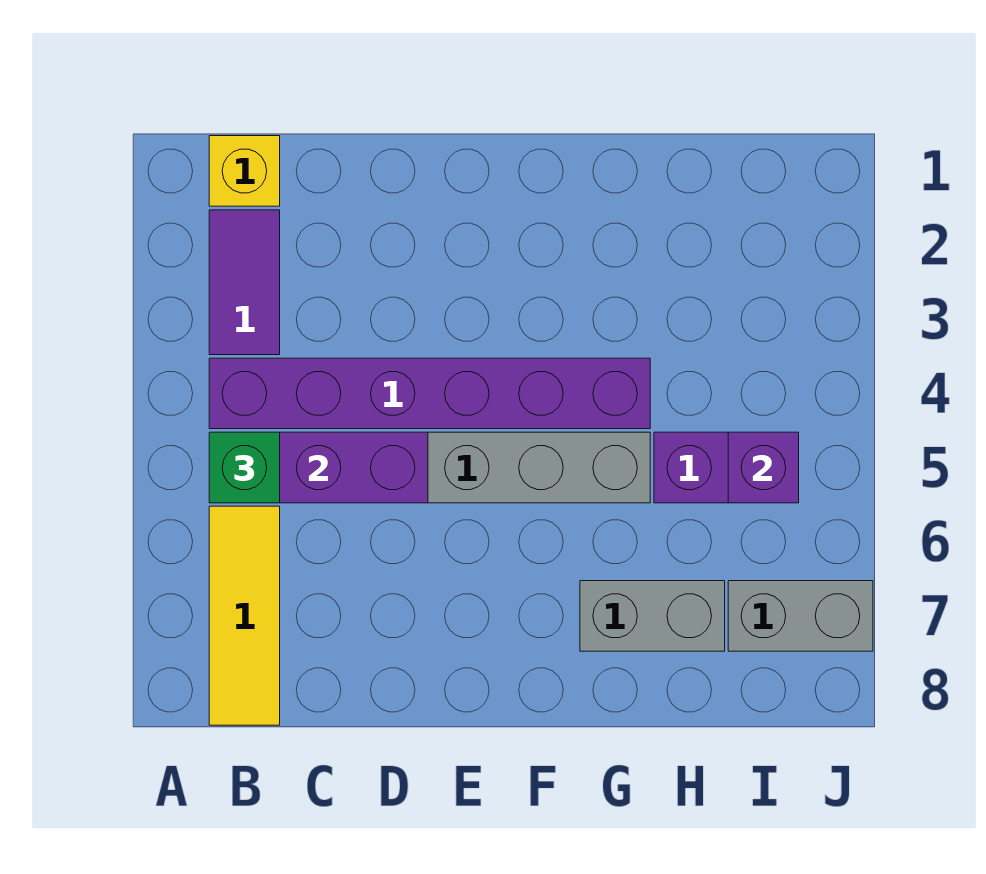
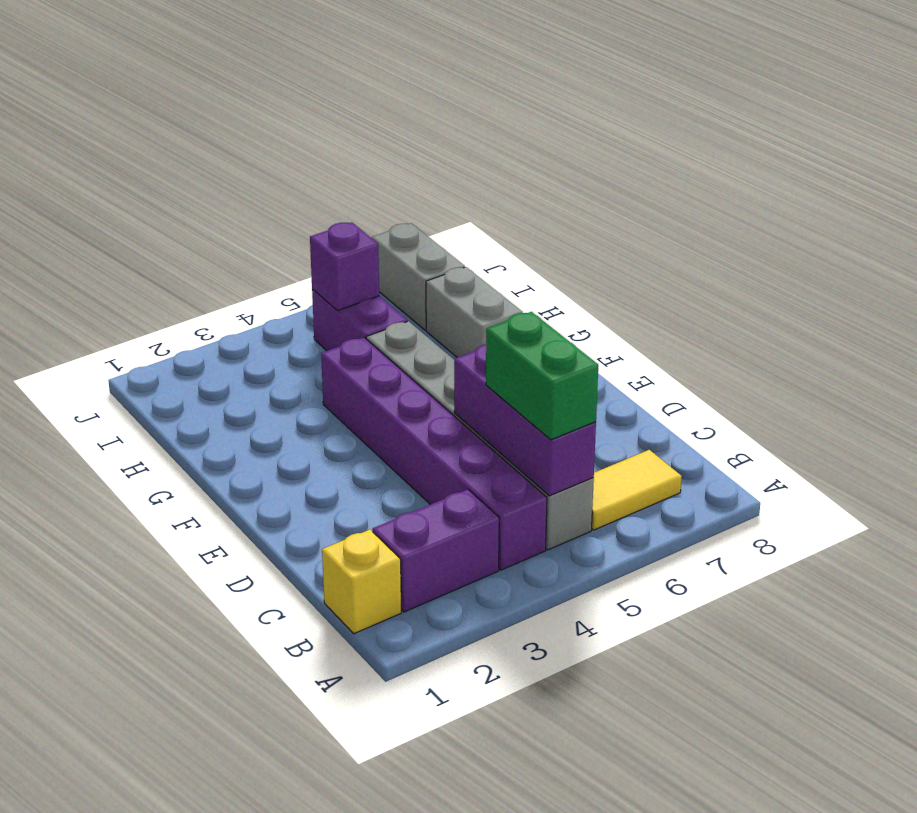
purple tile B2:B3 level 1 -> purple brick B2:B3 level 1
green brick B5 level 3 -> green brick B5:C5 level 3
yellow tile B6:B8 level 1 -> yellow tile B6:B7 level 1

